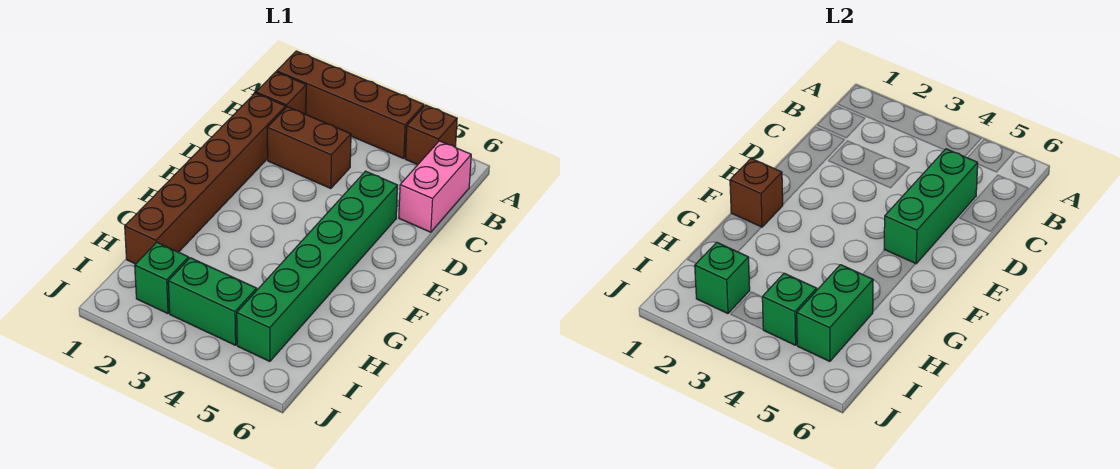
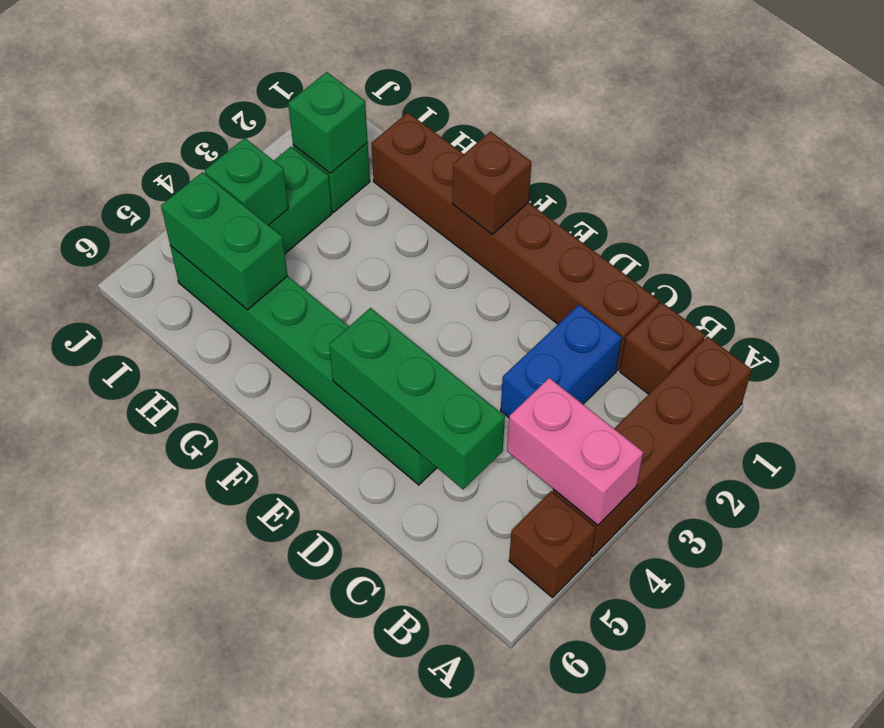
pink brick B6:C6 level 1 -> pink brick A4:B4 level 2
brown brick C2:C3 level 1 -> blue brick C2:C3 level 1

